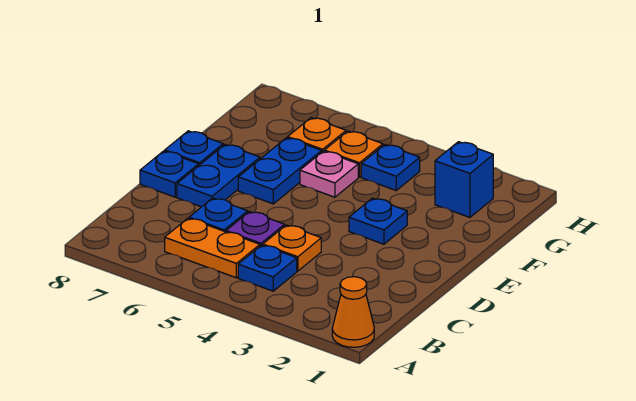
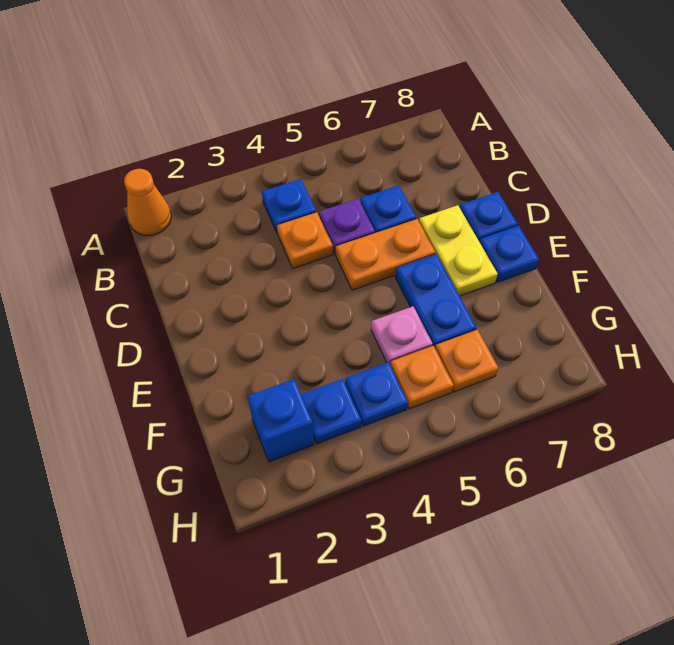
orange plate B5:B6 level 1 -> orange plate D5:D6 level 1
blue plate D7:E7 level 1 -> yellow plate D7:E7 level 1
blue plate E3 level 1 -> blue plate G3 level 1

